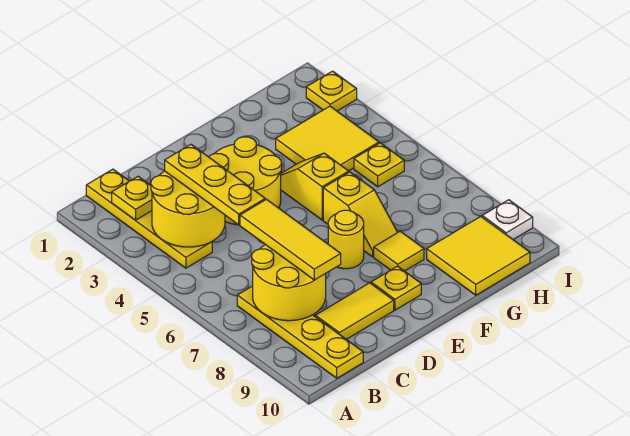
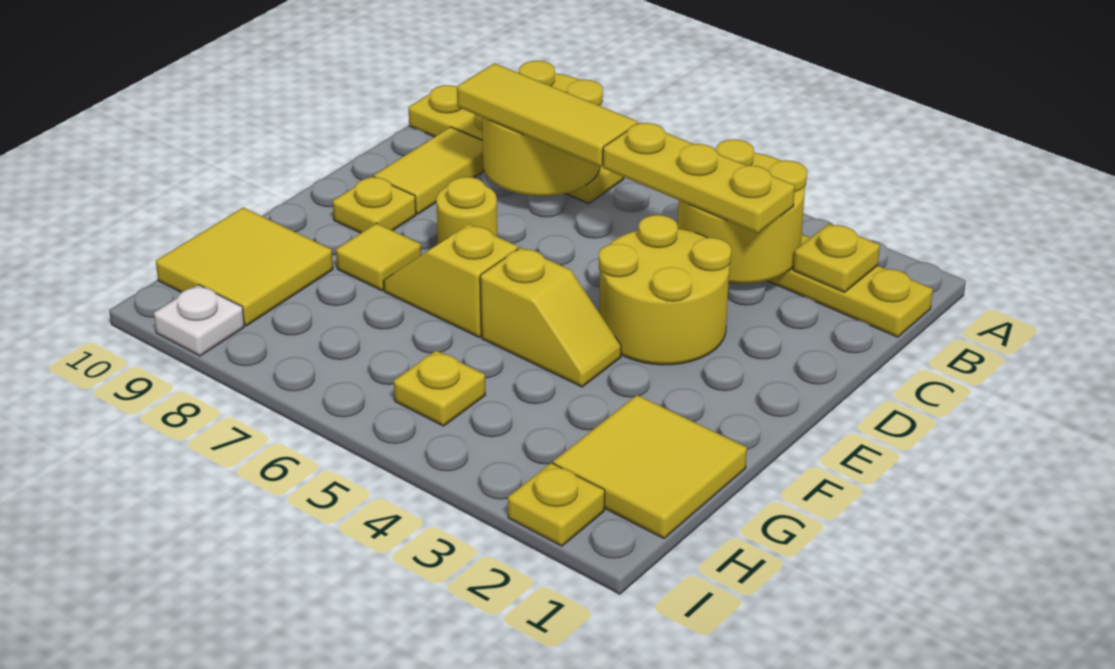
yellow tile G3:H4 level 1 -> yellow tile G1:H2 level 1

